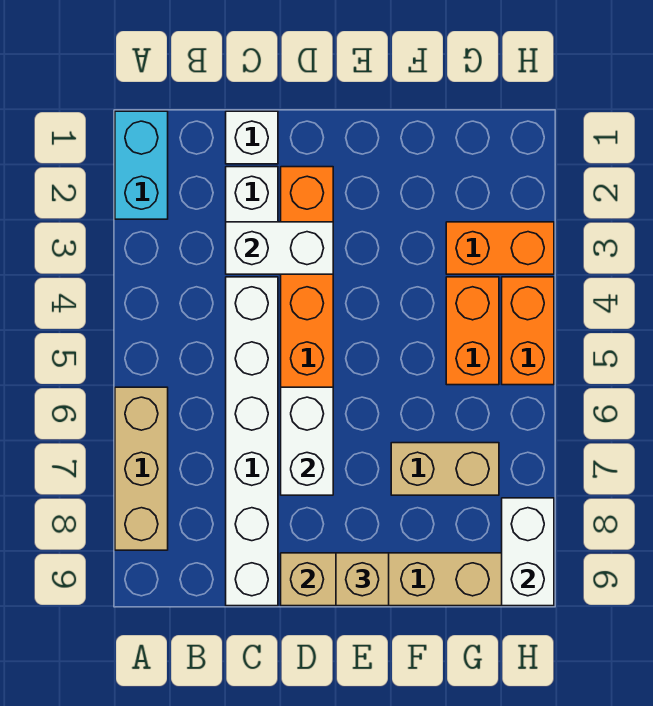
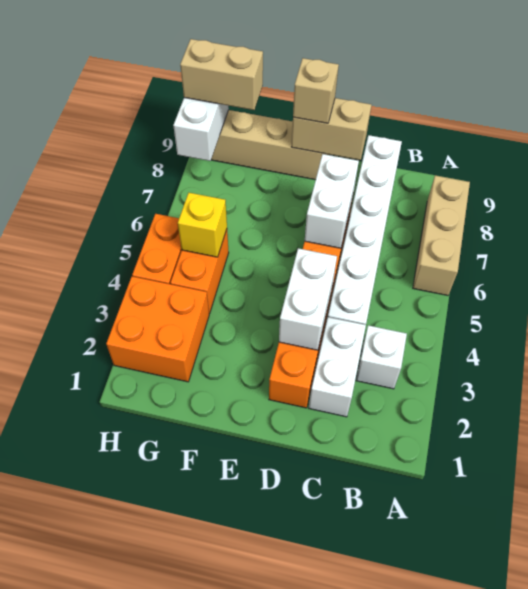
cyan brick A1:A2 level 1 -> none
white brick C1 level 1 -> white brick B3 level 1
white brick C3:D3 level 2 -> white brick D3:D4 level 2
tan brick F7:G7 level 1 -> tan brick G9:H9 level 3
orange brick G3:H3 level 1 -> orange brick G2:H3 level 1
none -> yellow brick G5 level 2

